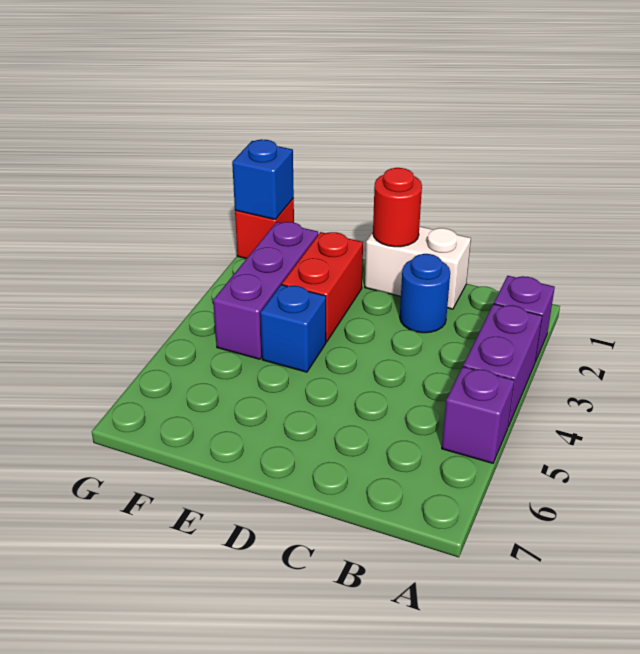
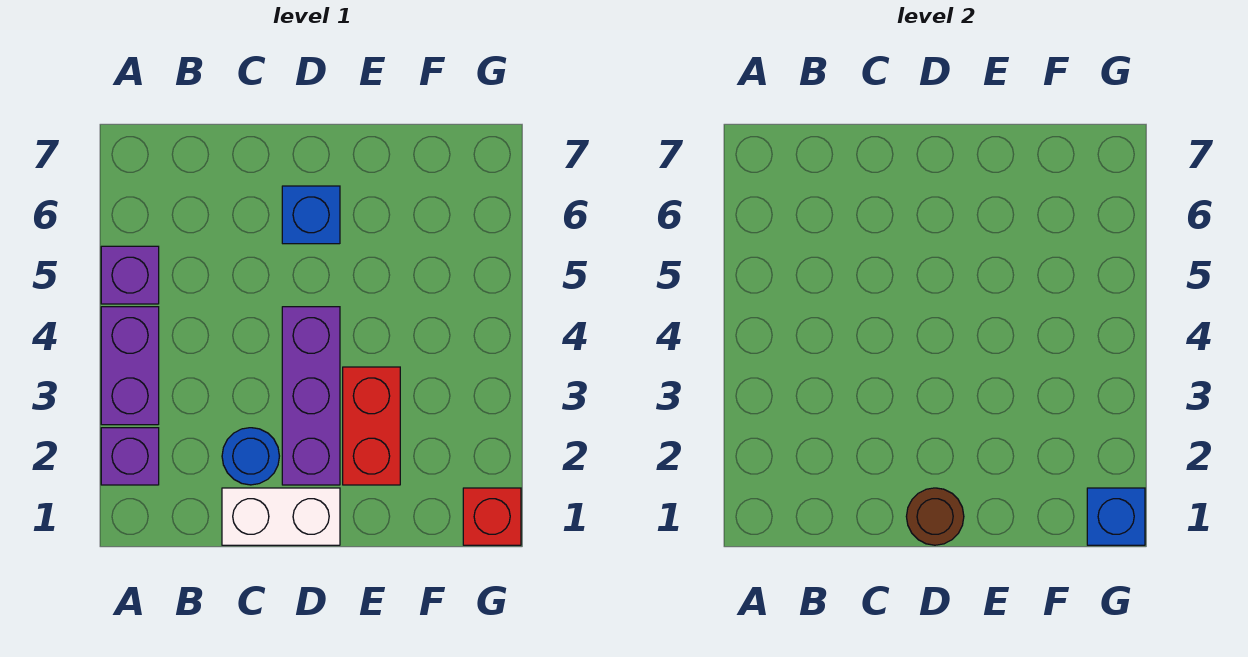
red round brick D1 level 2 -> brown round brick D1 level 2
blue brick E4 level 1 -> blue brick D6 level 1
purple brick F2:F4 level 1 -> purple brick D2:D4 level 1

